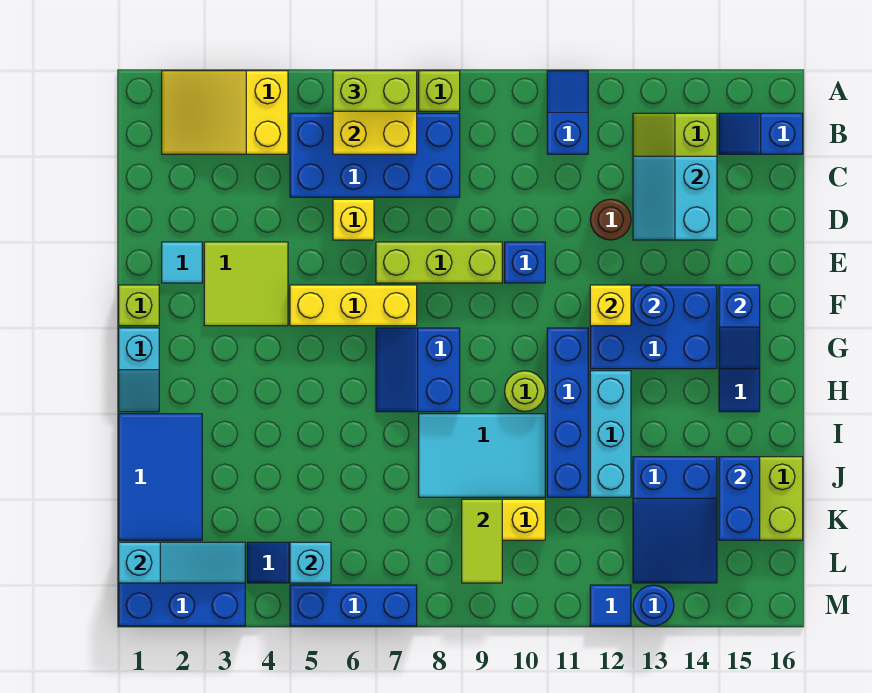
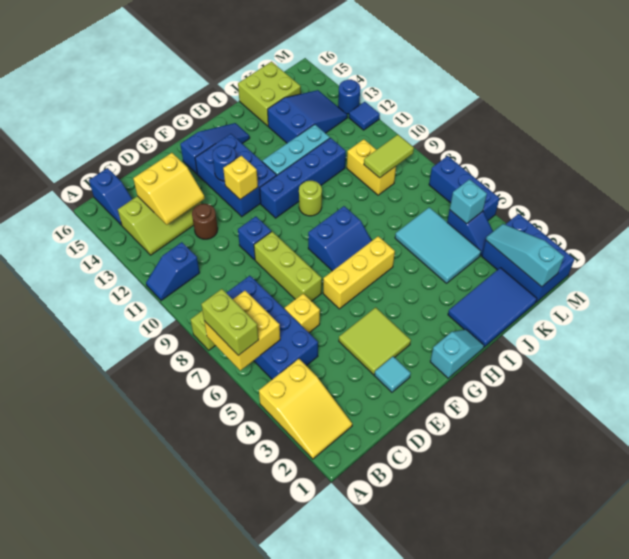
cyan slope C13:D14 level 2 top 14 -> yellow slope C13:D14 level 2 top 14
lime brick F1 level 1 -> none
yellow brick F5:F7 level 1 -> yellow brick F6:H6 level 1
blue slope F15:G15 level 2 top F -> none
cyan tile I8:J10 level 1 -> cyan tile J4:K6 level 1
blue brick J15:K15 level 2 -> none

